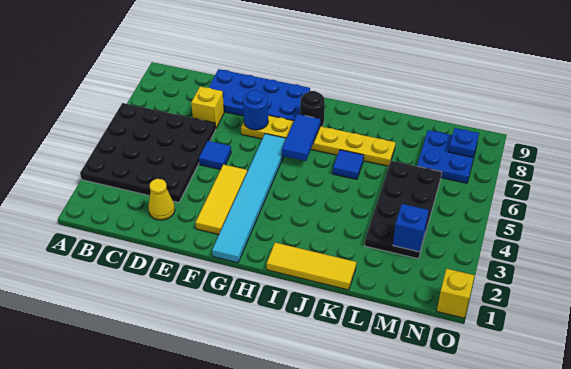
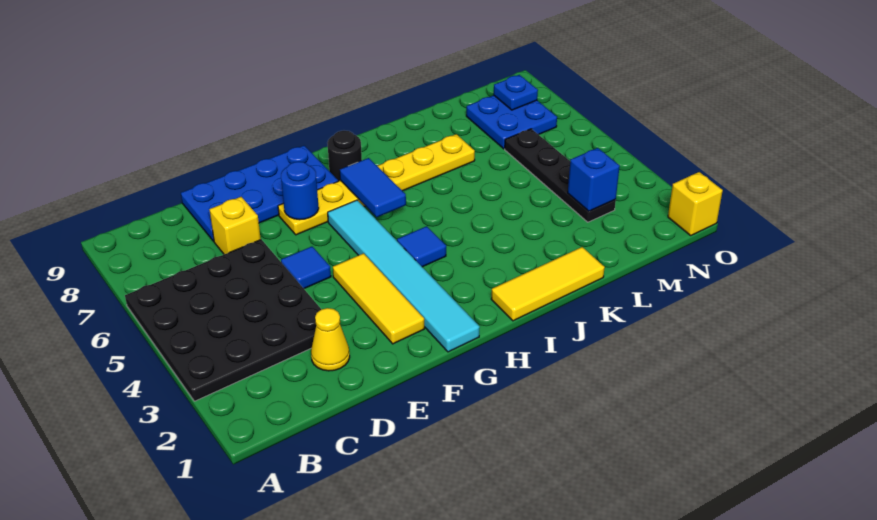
blue tile J6 level 1 -> blue tile H4 level 1
black plate L3:M6 level 1 -> black plate M3:M6 level 1

